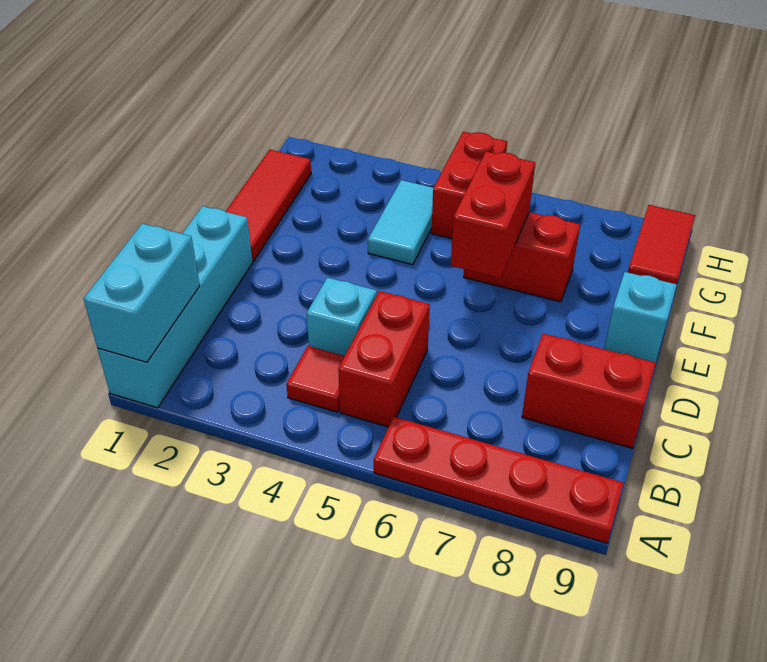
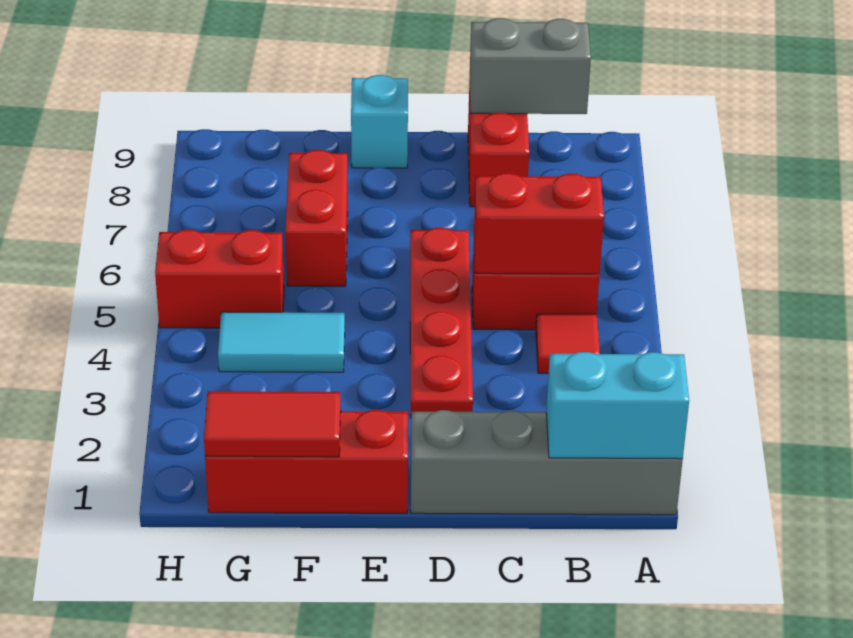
cyan brick A1:D1 level 1 -> grey brick A1:D1 level 1
red plate A6:A9 level 1 -> red plate D3:D6 level 1
none -> grey brick B9:C9 level 2
cyan brick C4 level 1 -> none
red tile E1:G1 level 1 -> red brick E1:G1 level 1
red brick E6:F6 level 2 -> red brick B5:C5 level 2
red tile G9:H9 level 1 -> red tile F1:G1 level 2

